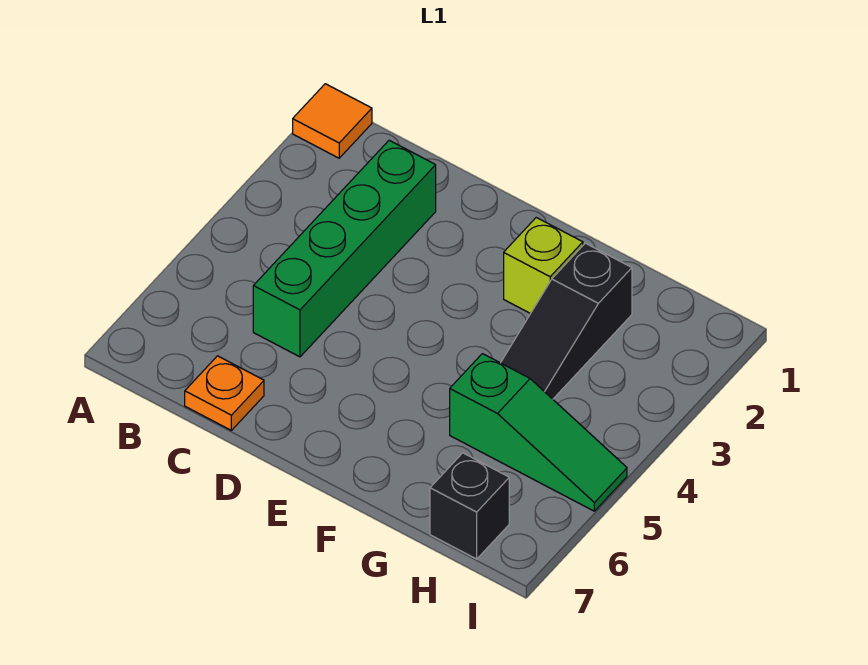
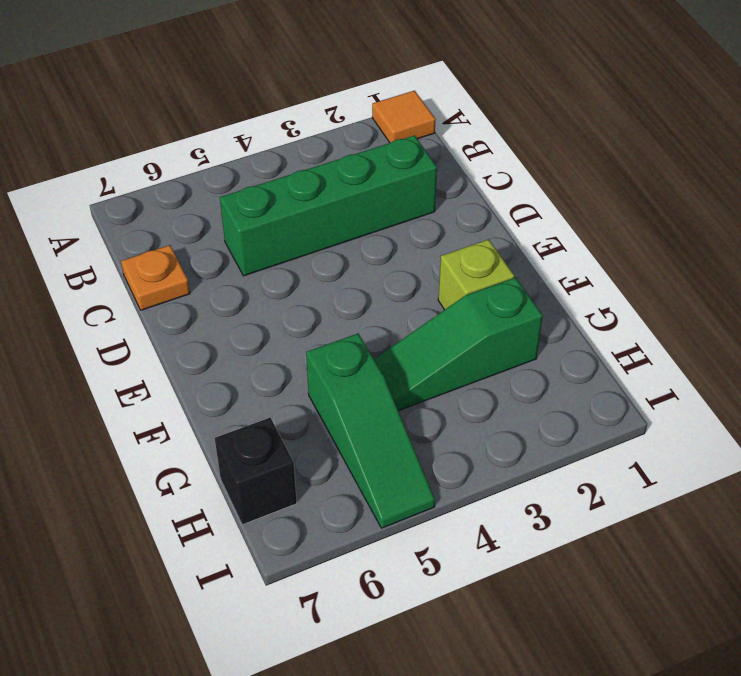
black slope G2:G4 level 1 top 2 -> green slope G2:G4 level 1 top 2

